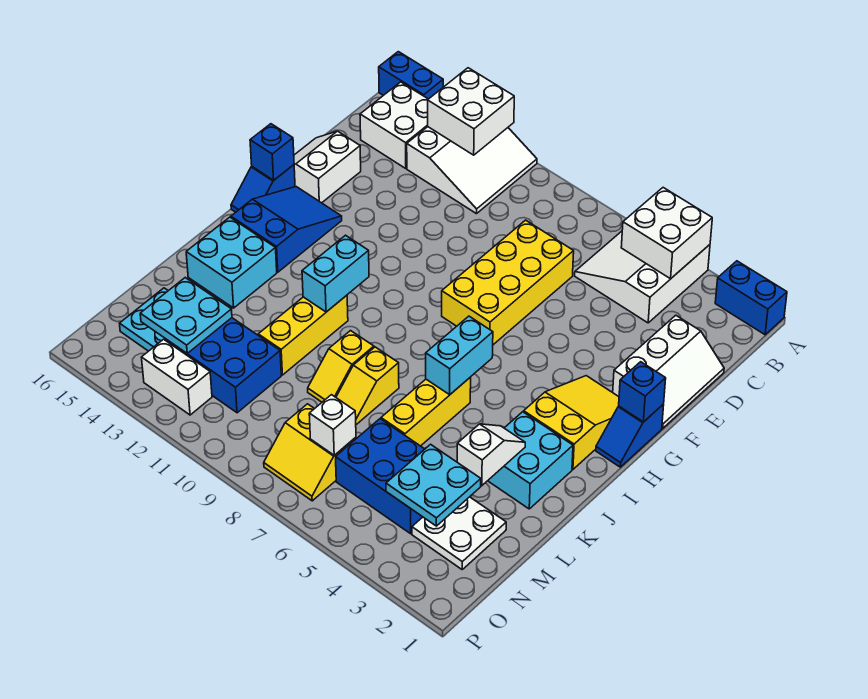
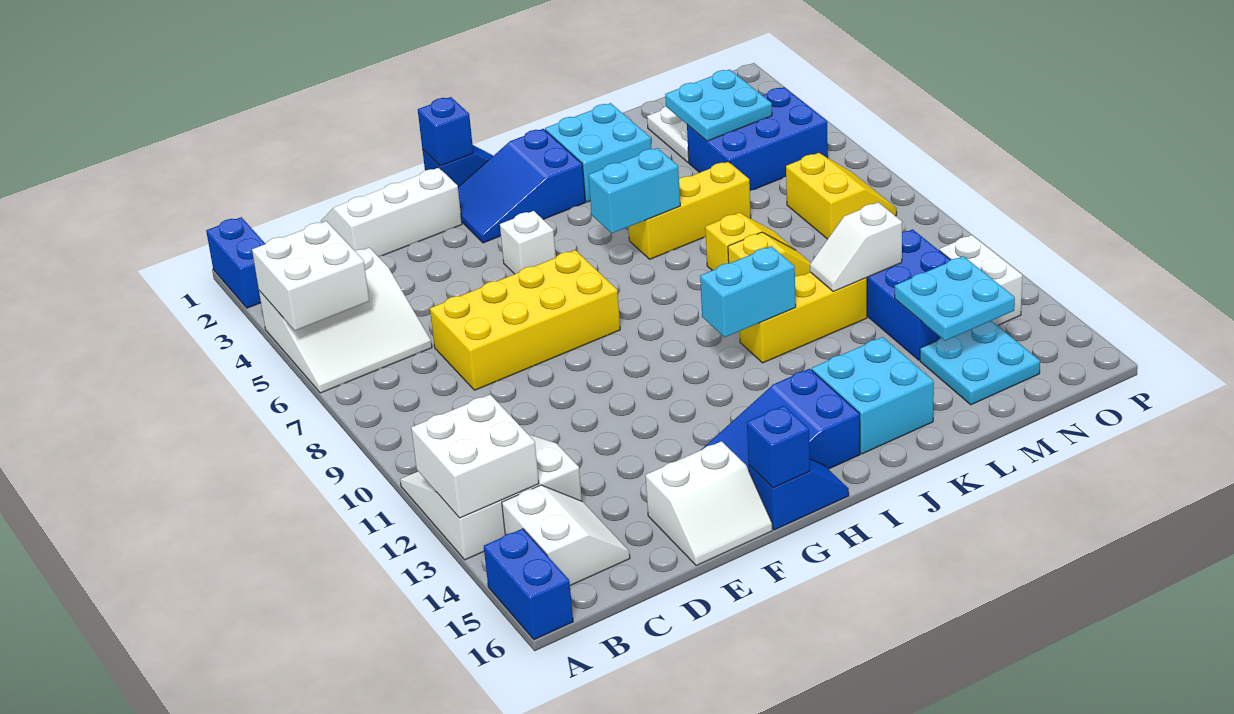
white brick B14:C15 level 1 -> white slope B14:C15 level 1 top B
yellow slope G2:I3 level 1 top I -> blue slope G2:I3 level 1 top I
white slope K3:L3 level 2 top L -> white slope L11:M11 level 2 top M
blue brick M4:N6 level 1 -> blue brick M4:O5 level 1
white brick N7 level 2 -> white brick G5 level 1

